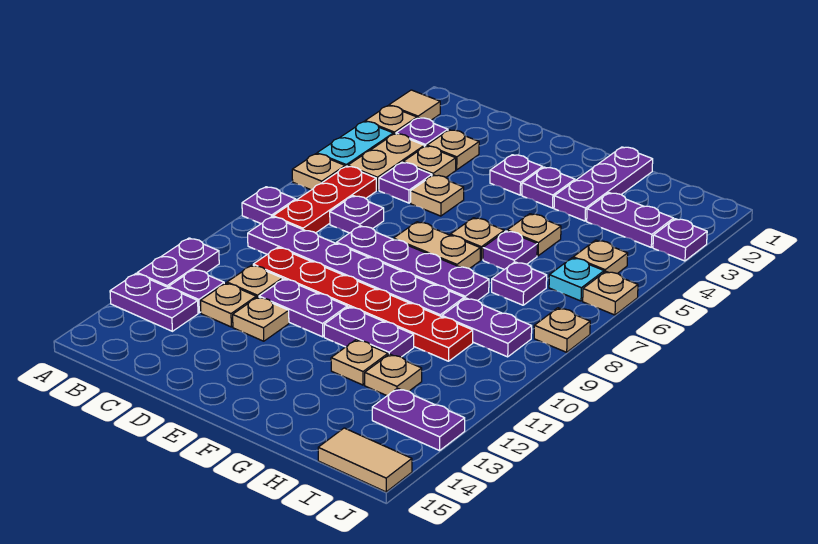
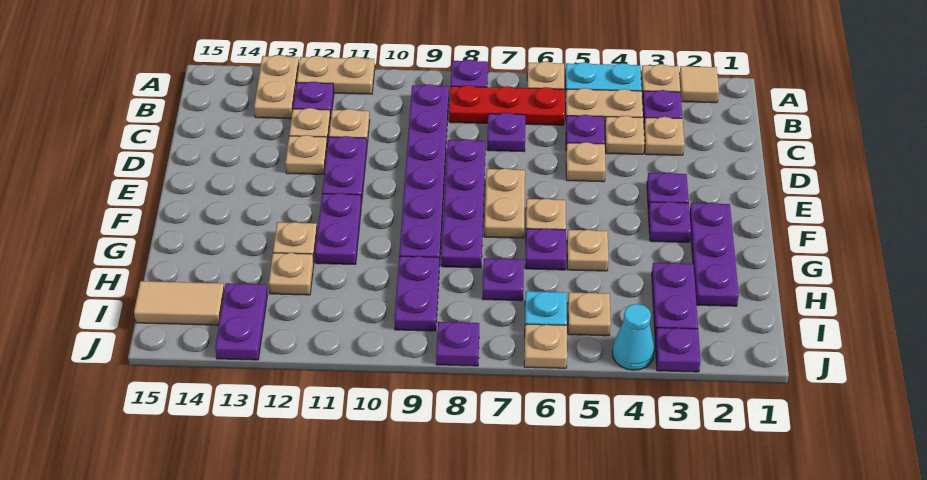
purple plate A11:A12 level 1 -> tan plate A11:A12 level 1
purple plate A13:B13 level 1 -> tan plate A13:B13 level 1
red plate C10:H10 level 1 -> none
purple plate G1:G3 level 1 -> purple plate F2:H2 level 1
tan tile I15:J15 level 1 -> tan tile I14:I15 level 1
none -> cyan cone J4 level 1
tan plate J8 level 1 -> purple plate J8 level 1

